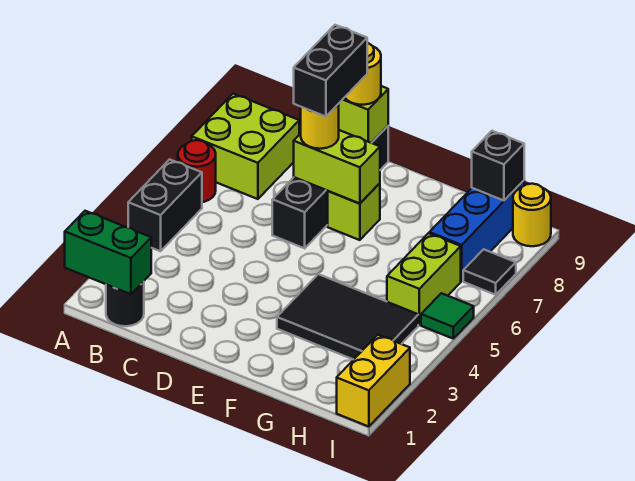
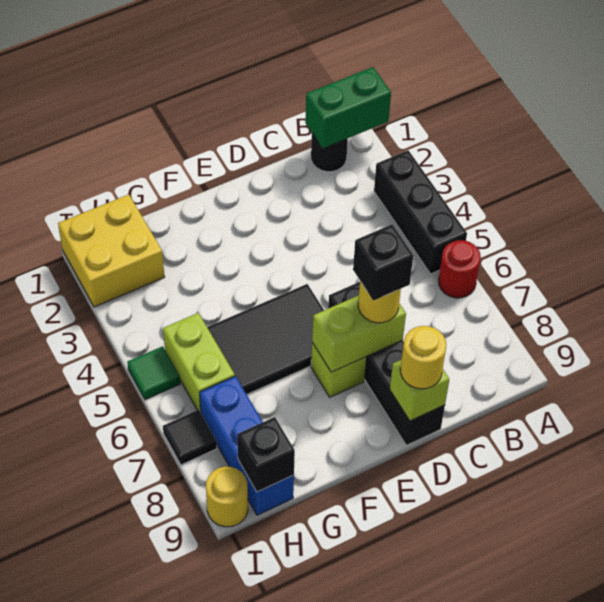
black brick A4:A5 level 1 -> black brick A3:A5 level 1
lime brick A7:B8 level 1 -> none
black brick D7:D8 level 4 -> black brick D7 level 4
black tile F3:H4 level 1 -> black tile E5:G6 level 1
yellow brick I1:I2 level 1 -> yellow brick H1:I2 level 1

